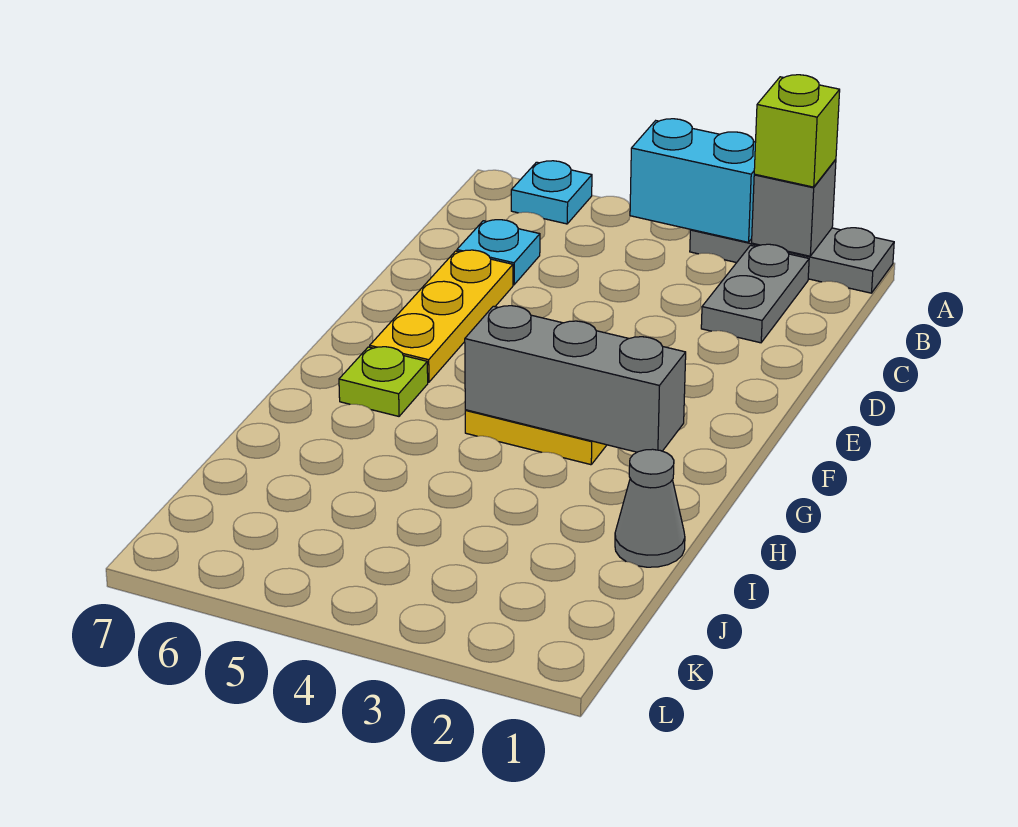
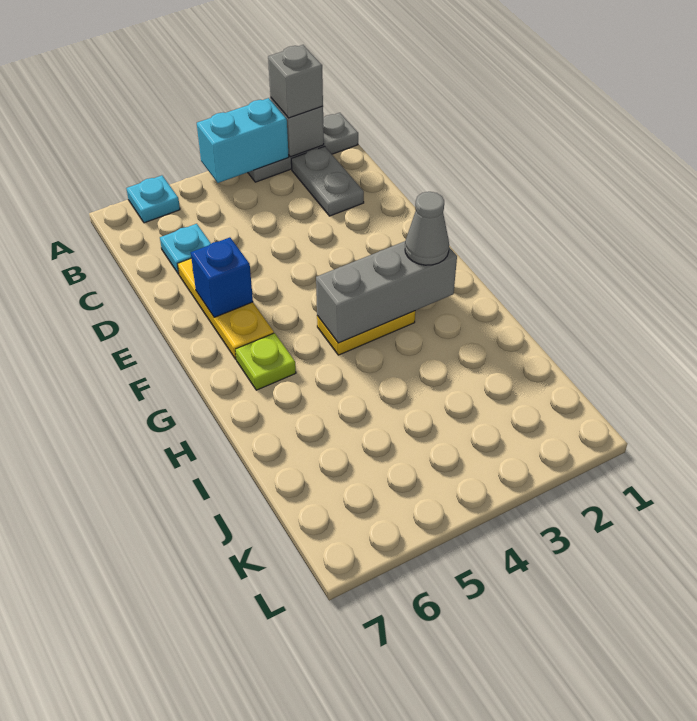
lime brick A2 level 3 -> grey brick A2 level 3
none -> blue brick E6 level 2
grey cone I1 level 1 -> grey cone G2 level 3

